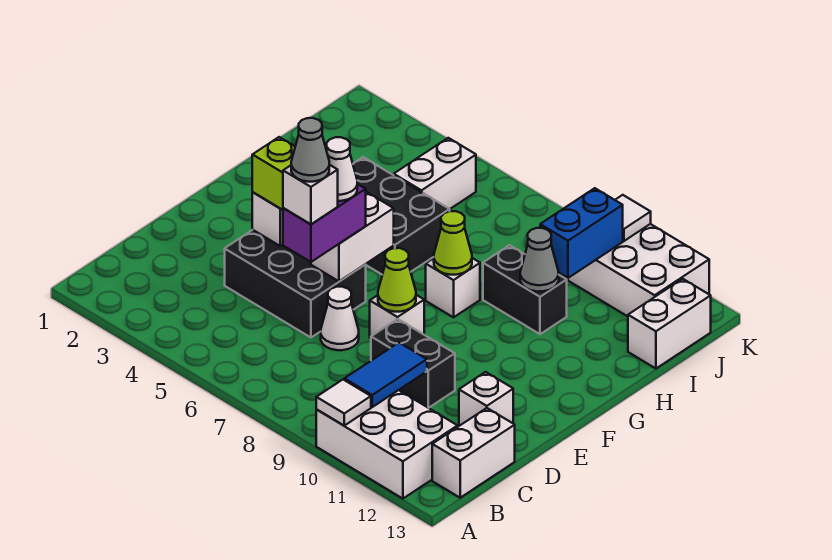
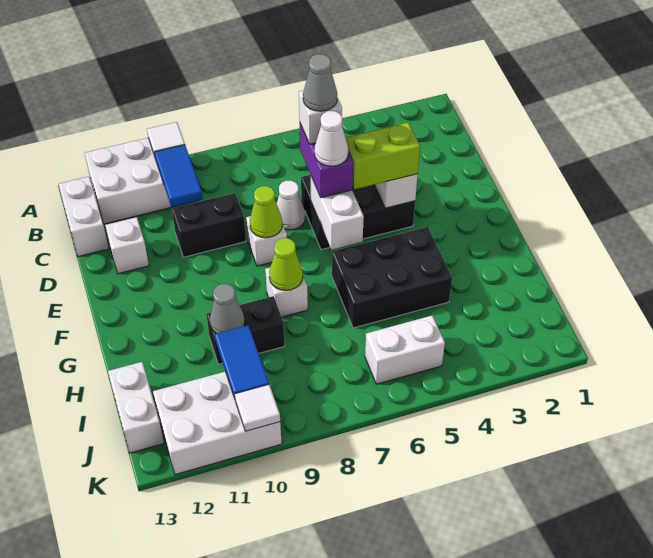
white brick I5:J5 level 1 -> white brick J5:J6 level 1
blue brick I10:J10 level 2 -> blue tile I10:J10 level 2

